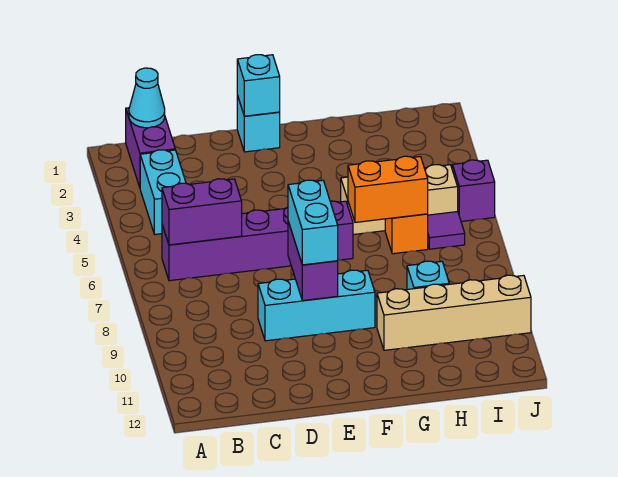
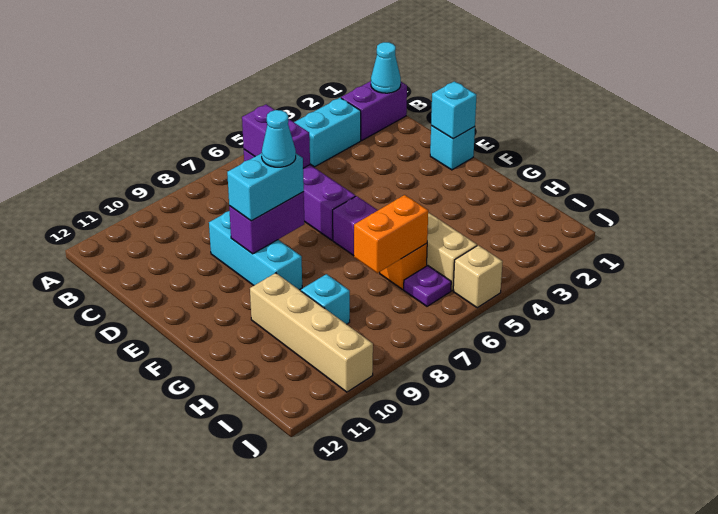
none -> cyan cone E8 level 4
orange brick G6:H6 level 2 -> orange brick H6:H7 level 2
purple tile I6 level 1 -> purple plate I6 level 1
purple brick J5 level 1 -> tan brick J5 level 1

